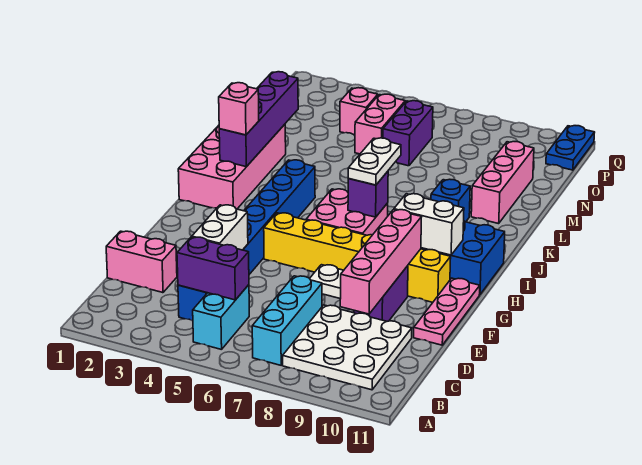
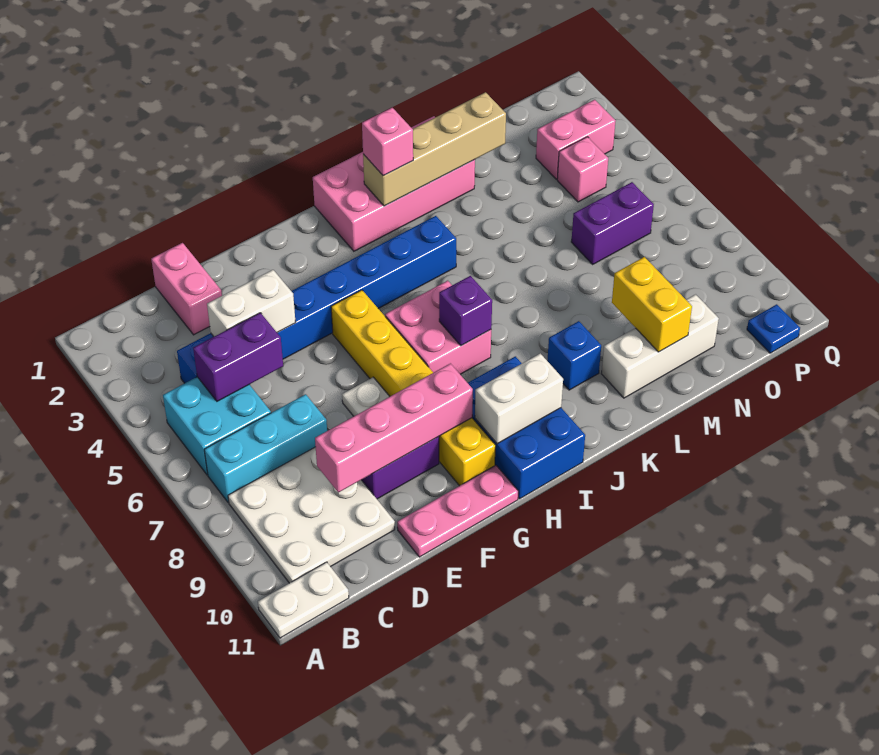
cyan brick B5:C5 level 1 -> cyan brick B5:C6 level 1
purple brick C4:C5 level 2 -> purple brick C5:D5 level 2
white brick H9:H10 level 2 -> white brick H10:I10 level 2
white plate I7:J7 level 3 -> white plate A11:B11 level 1
purple brick J2:M2 level 2 -> tan brick J2:M2 level 2
pink brick L10:N10 level 1 -> white brick L10:N10 level 1
none -> yellow brick M9:M10 level 2
pink brick N5:O5 level 1 -> pink brick O3:P3 level 1
blue plate P11:Q11 level 1 -> blue plate P11 level 1

